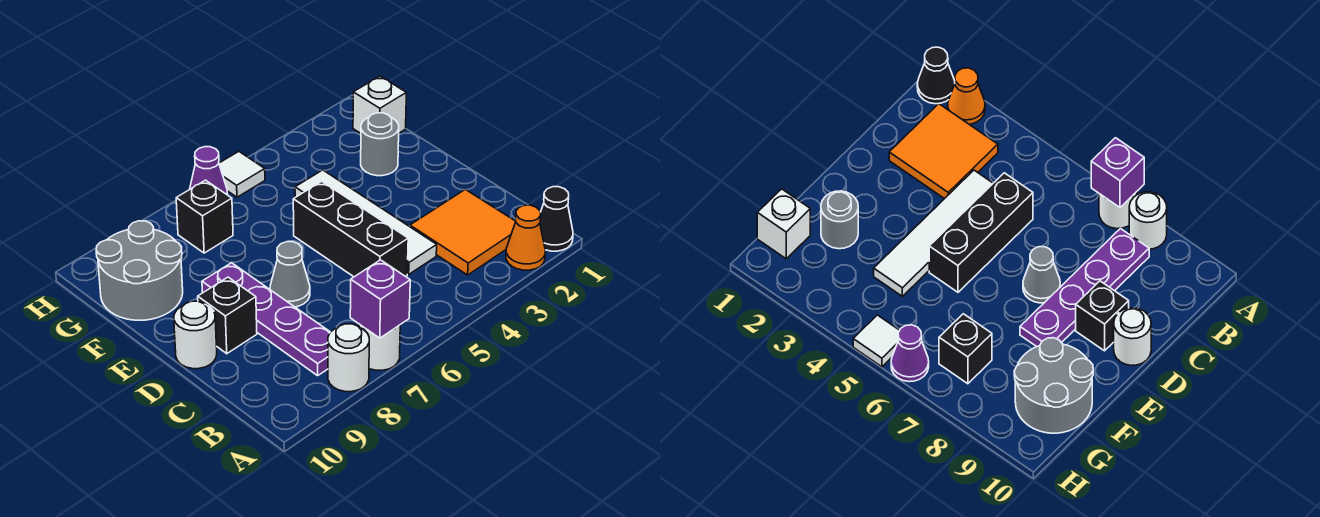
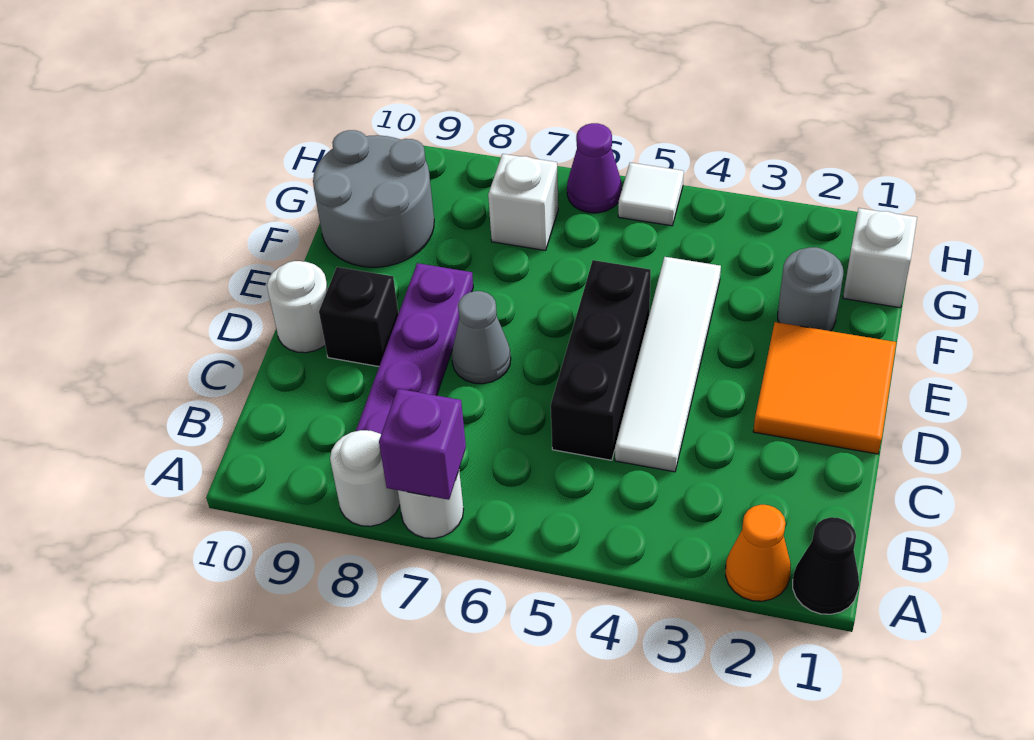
orange tile B2:C3 level 1 -> orange tile D1:E2 level 1
black brick G7 level 1 -> white brick G7 level 1

